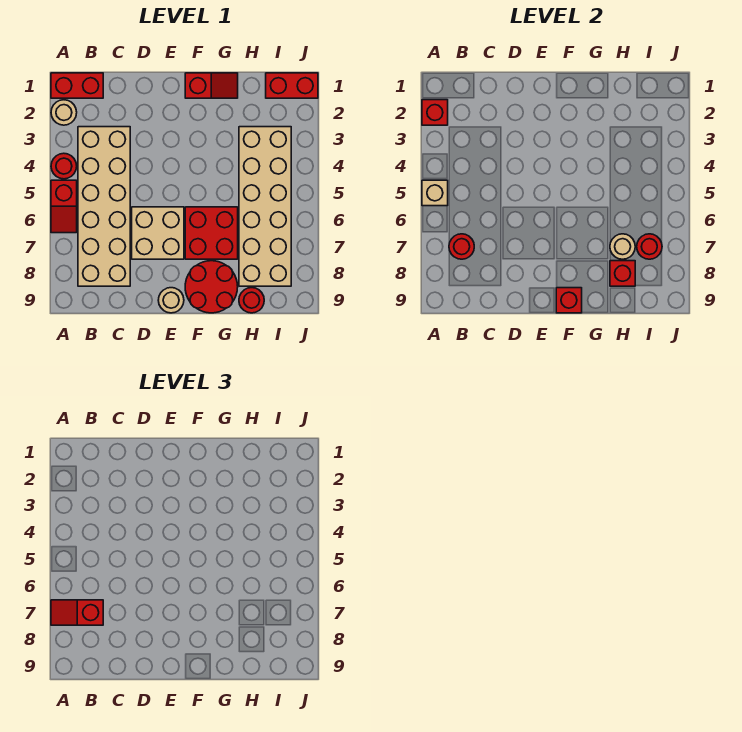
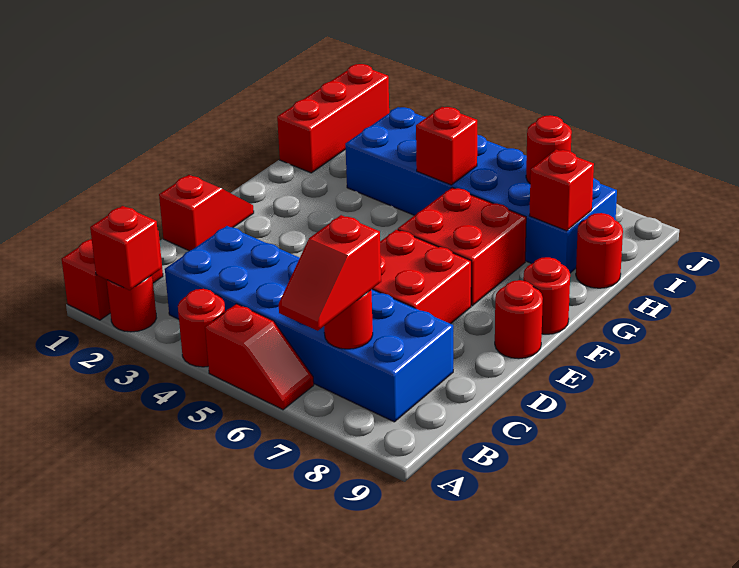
tan round brick A2 level 1 -> red round brick A2 level 1
tan brick A5 level 2 -> none
tan brick B3:C8 level 1 -> blue brick B3:C8 level 1
tan brick D6:E7 level 1 -> red brick D6:E7 level 1
tan round brick E9 level 1 -> red round brick E9 level 1
red slope F1:G1 level 1 top F -> red slope D1:E1 level 1 top D
red round brick F8:G9 level 1 -> red round brick F9 level 1
red brick F9 level 2 -> red brick H5 level 2
tan brick H3:I8 level 1 -> blue brick H3:I8 level 1
tan round brick H7 level 2 -> none
red brick I1:J1 level 1 -> red brick H1:J1 level 1

